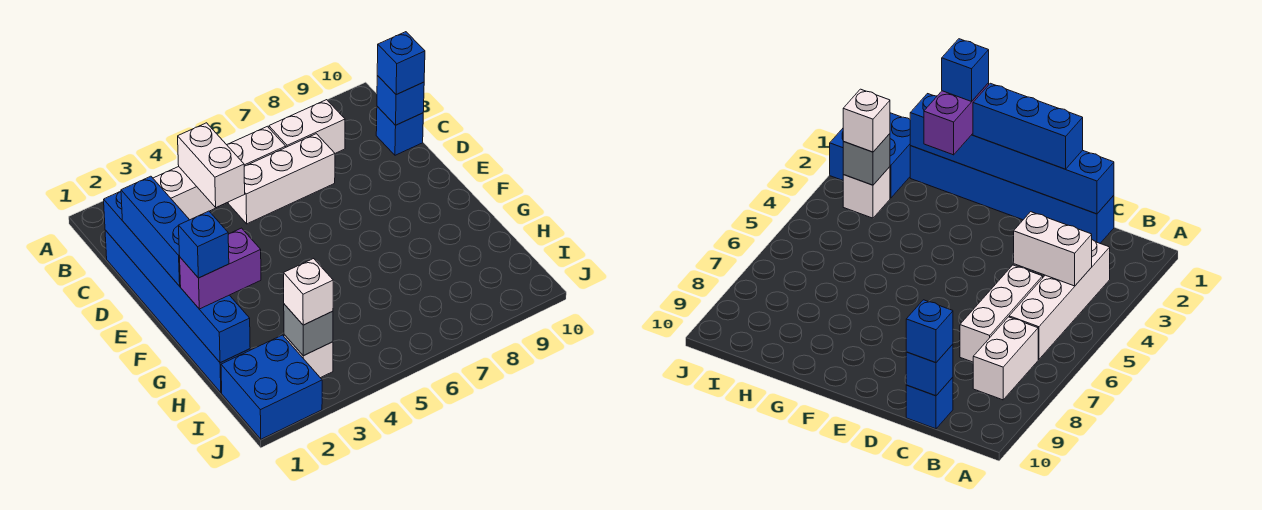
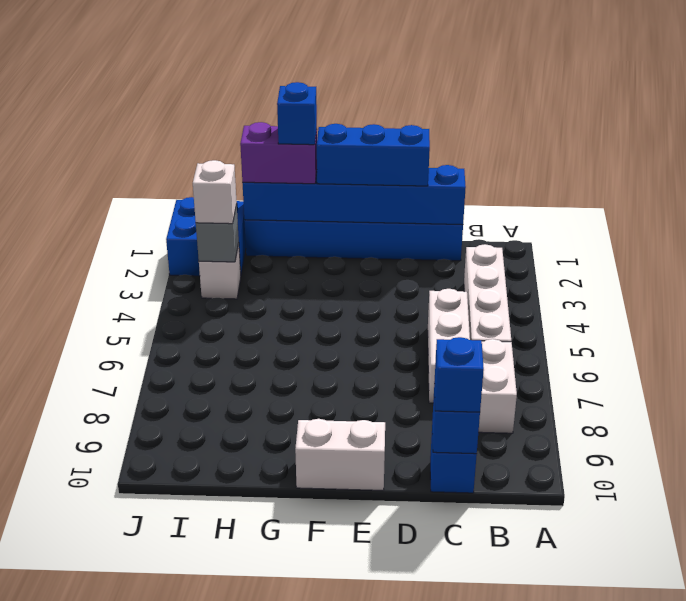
white brick B4:C4 level 2 -> white brick E10:F10 level 1
purple brick G1:G2 level 3 -> purple brick G1:H1 level 3

